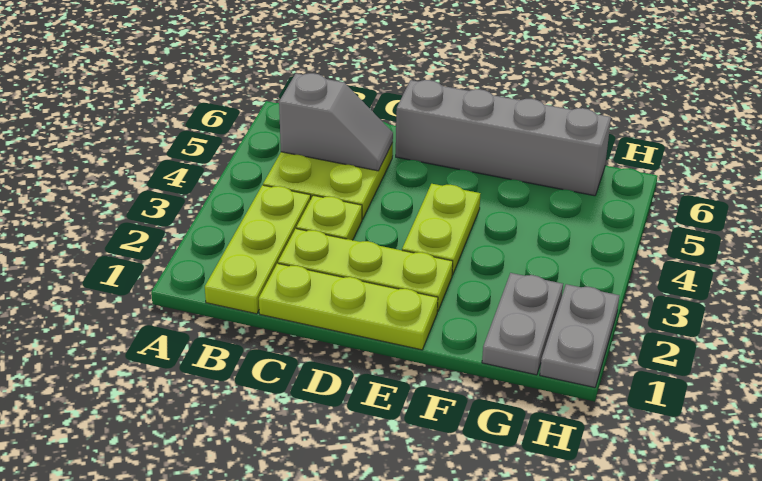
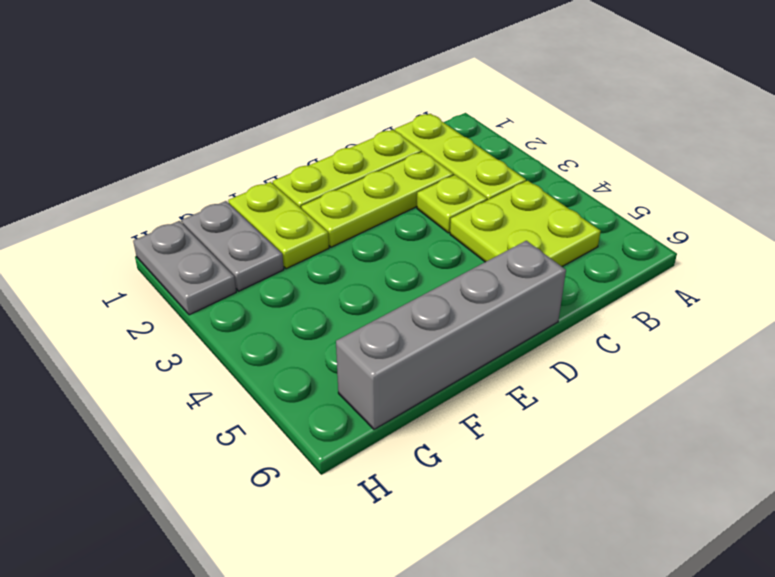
grey slope B5:C5 level 2 top B -> none
lime plate E3:E4 level 1 -> lime plate F1:F2 level 1

